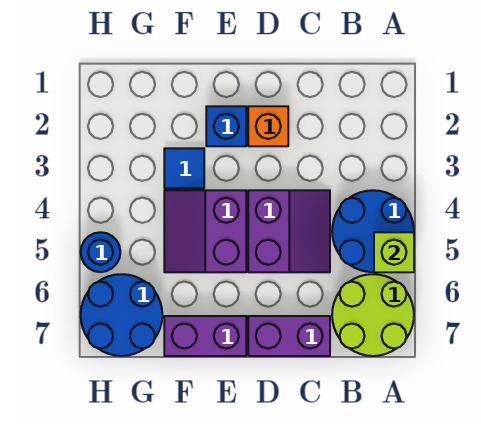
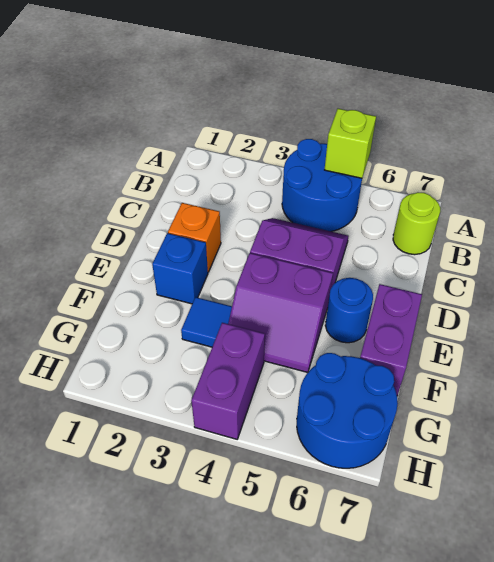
lime round brick A6:B7 level 1 -> lime round brick B7 level 1
purple brick C7:D7 level 1 -> purple brick G4:H4 level 1
blue round brick H5 level 1 -> blue round brick E6 level 1

